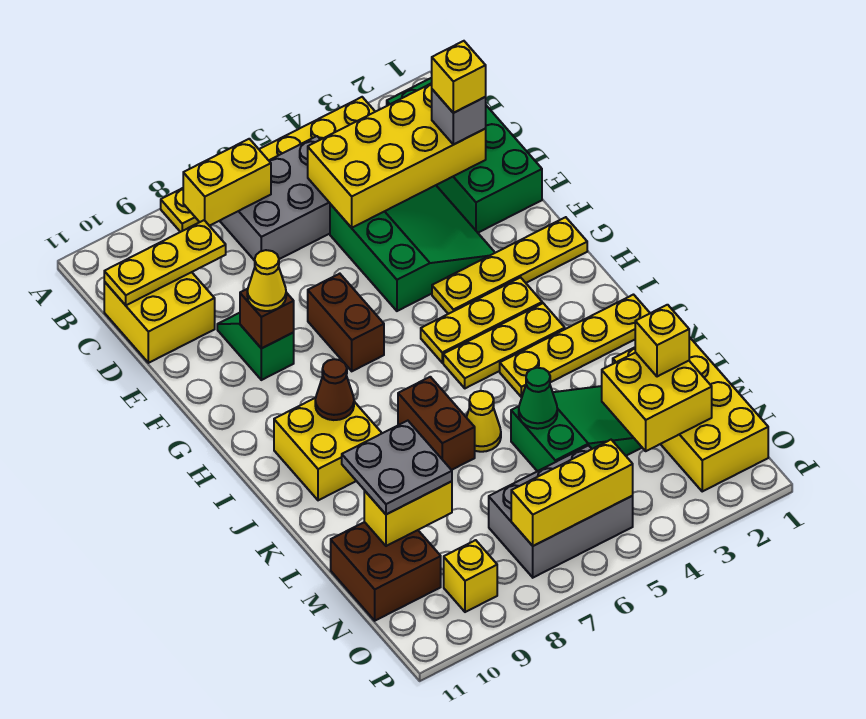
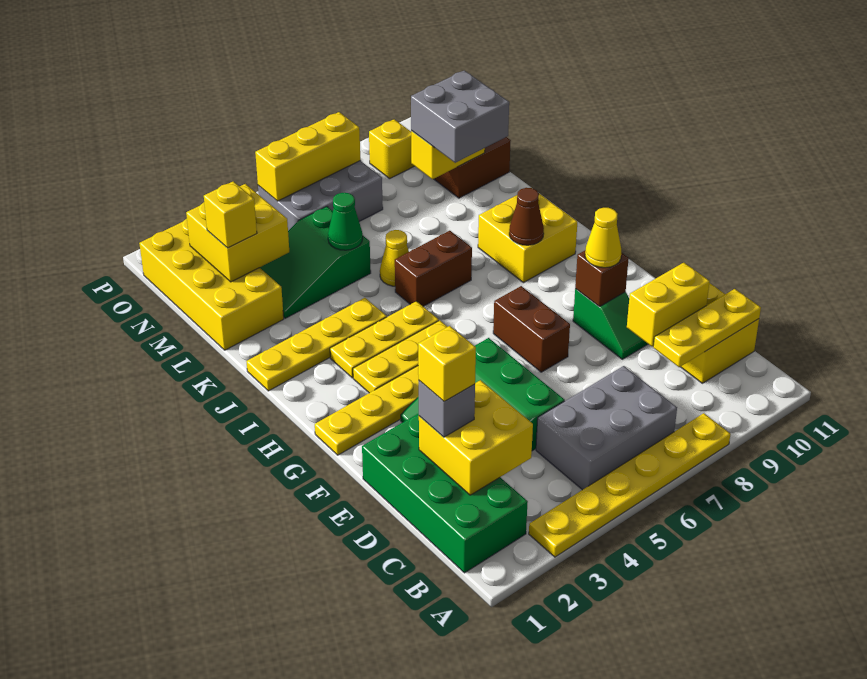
yellow brick B7:B8 level 2 -> yellow brick D9:D10 level 2
yellow brick C2:D5 level 2 -> yellow brick C2:D3 level 2
brown brick J7:K7 level 1 -> brown brick J6:J7 level 1
grey plate L9:M10 level 3 -> grey brick L9:M10 level 3

